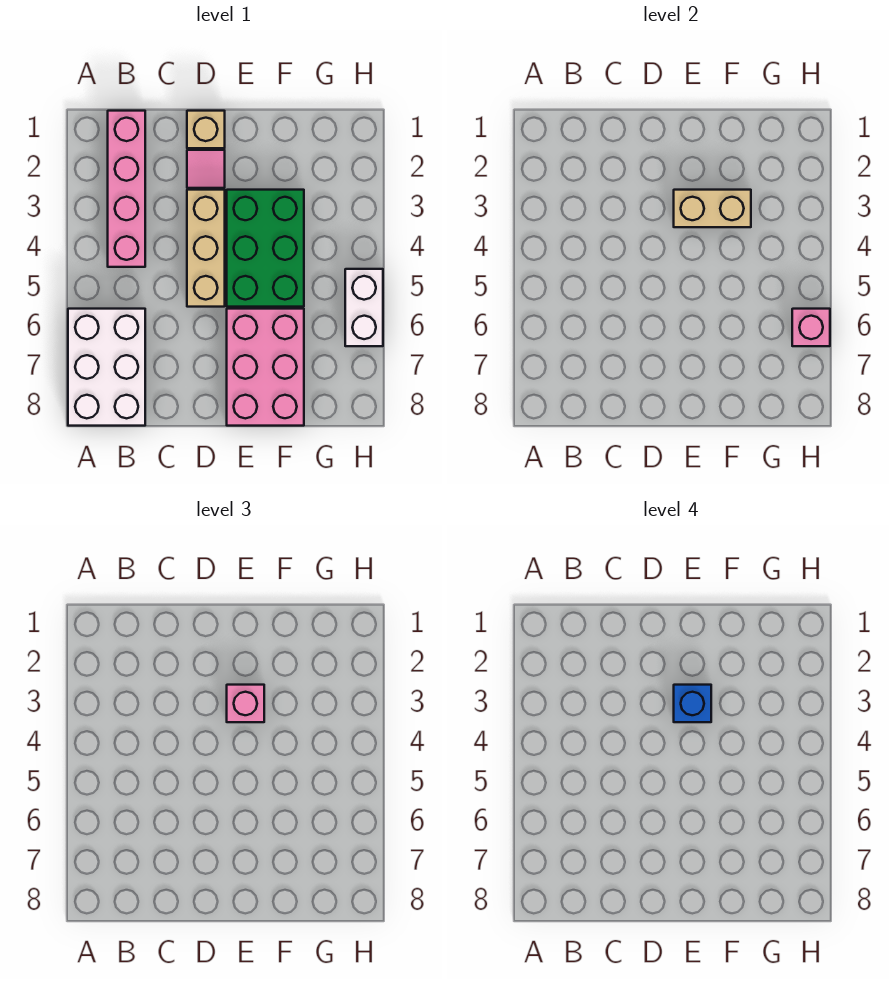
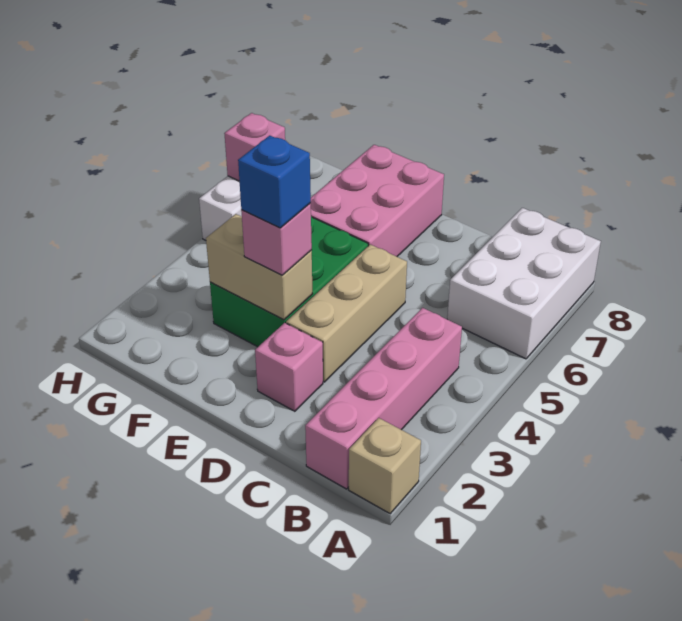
tan brick D1 level 1 -> tan brick A1 level 1
pink tile D2 level 1 -> pink brick D2 level 1

